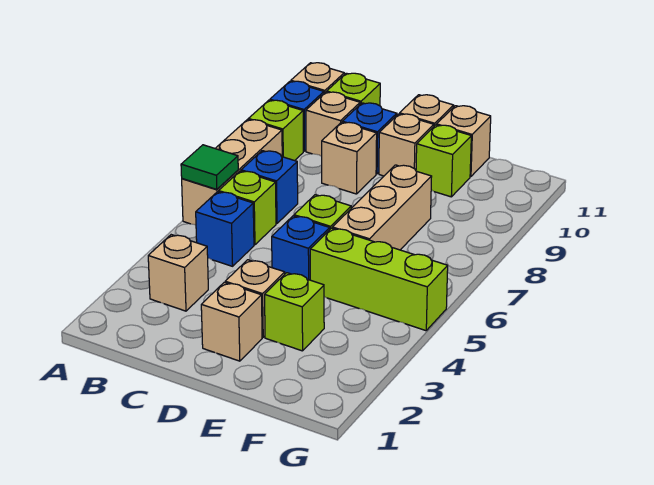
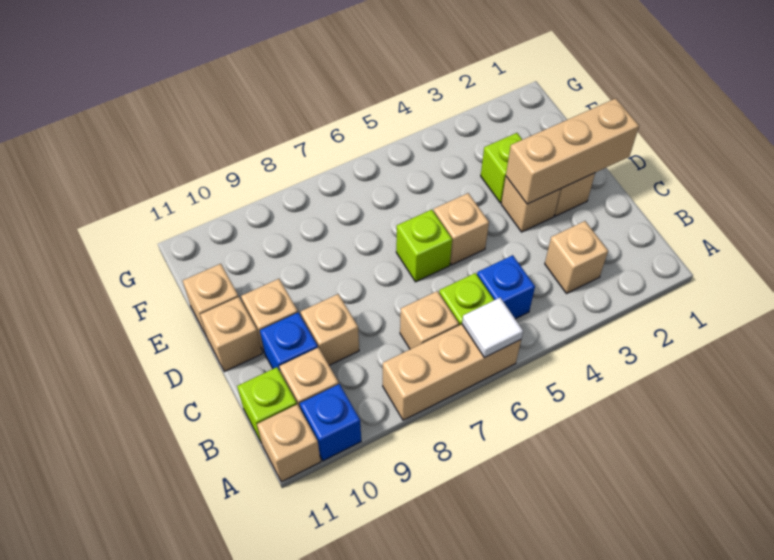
green tile A6 level 2 -> white tile A6 level 2
lime brick A9 level 1 -> none
blue brick B7 level 1 -> tan brick B7 level 1
blue brick D5 level 1 -> tan brick D5 level 1
lime brick E5:G5 level 1 -> none
tan brick E6:E8 level 1 -> tan brick D1:D3 level 2
lime brick E10 level 1 -> none

